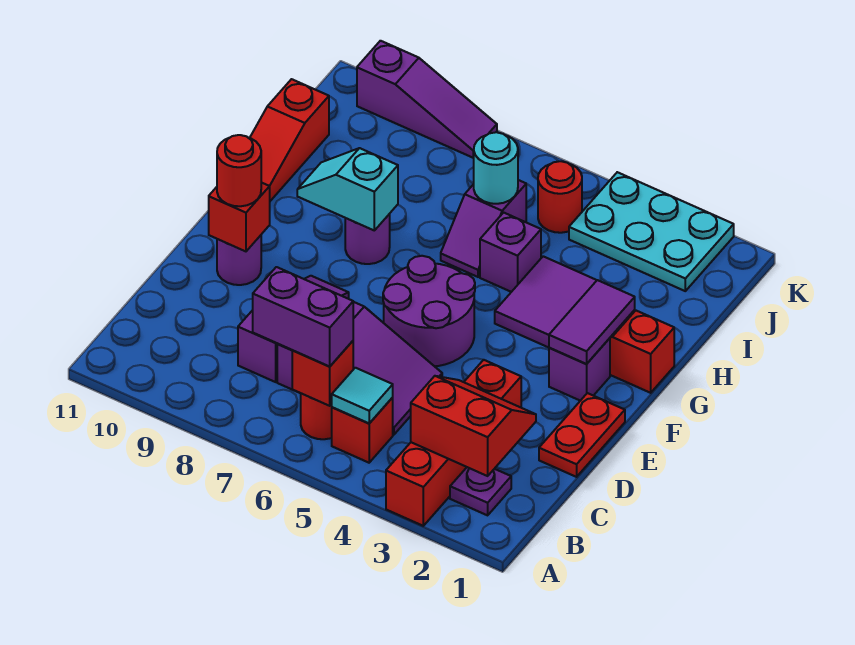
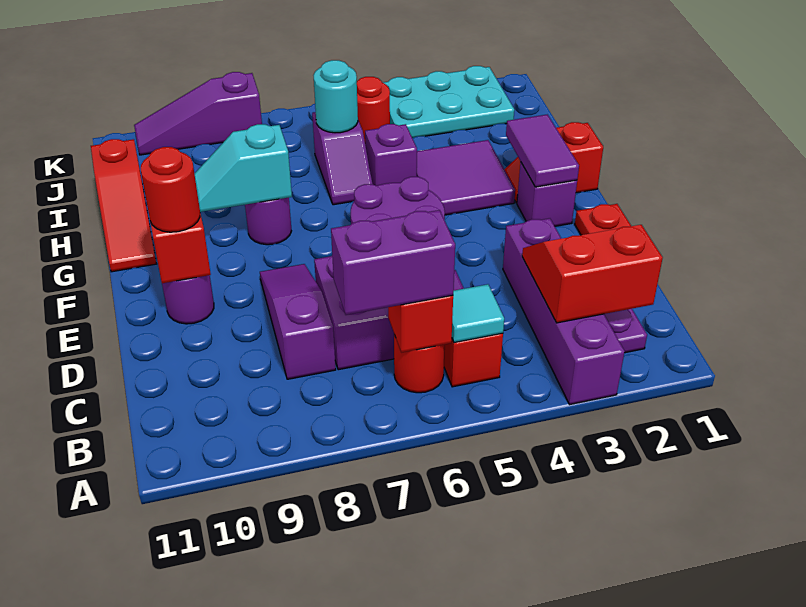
red brick A3:D3 level 1 -> purple brick A3:D3 level 1
purple slope K8:K10 level 1 top 10 -> purple slope K8:K10 level 1 top 8

